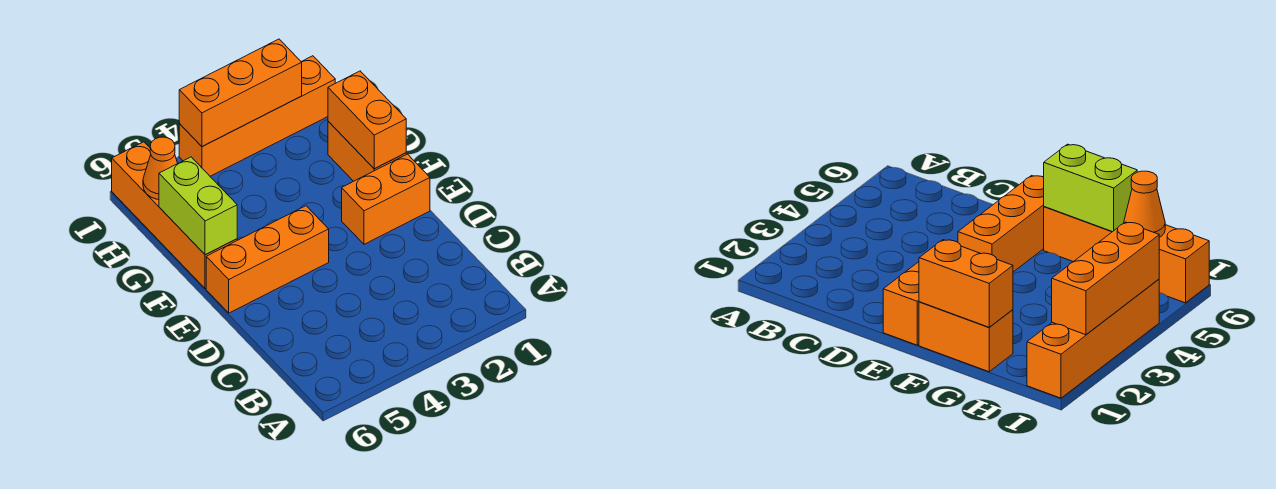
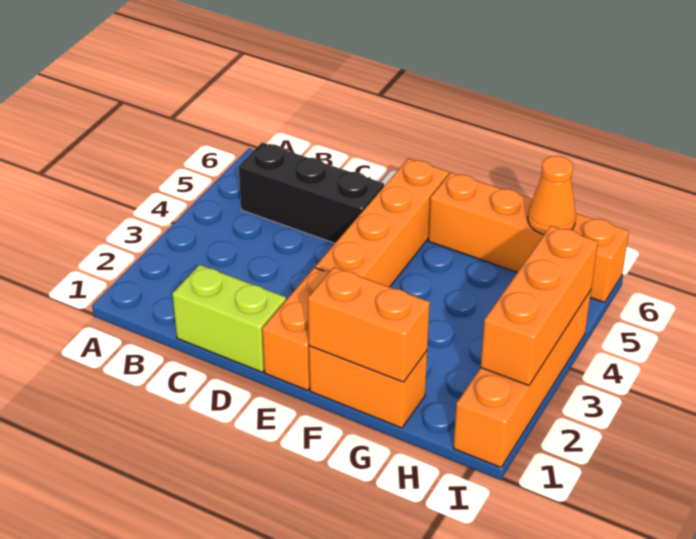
none -> black brick B5:D5 level 1
orange brick E4:E6 level 1 -> orange brick E3:E6 level 1
lime brick F6:G6 level 2 -> lime brick C1:D1 level 1

